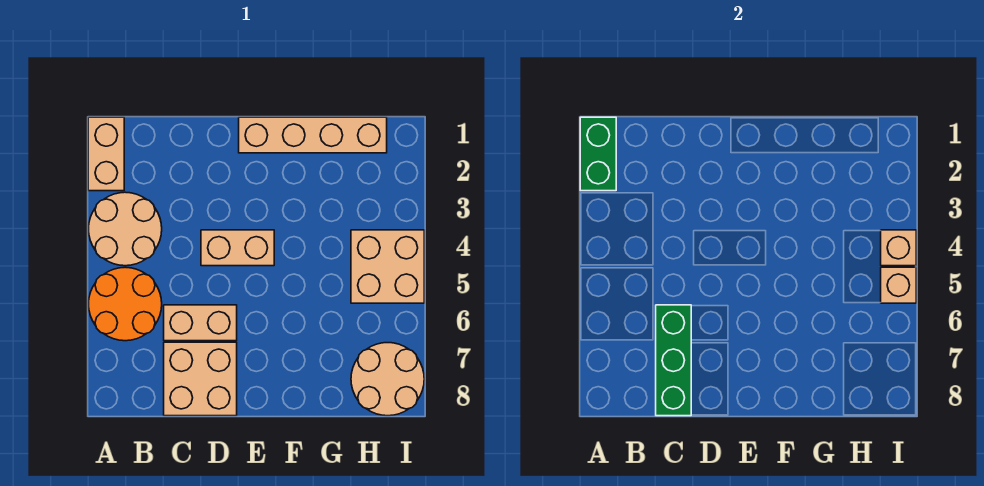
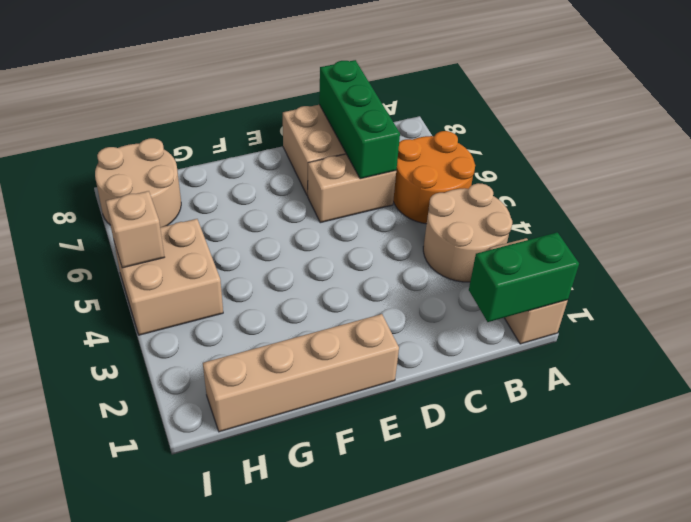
green brick A1:A2 level 2 -> green brick A1:B1 level 2
tan brick D4:E4 level 1 -> none
tan brick I4 level 2 -> none

